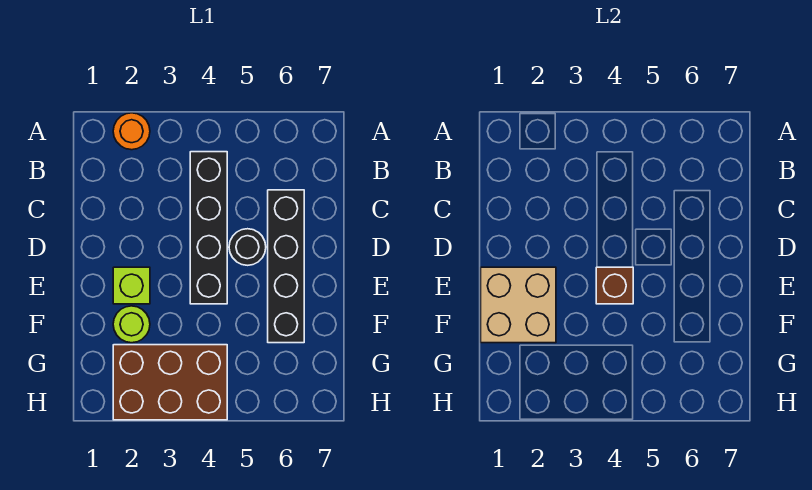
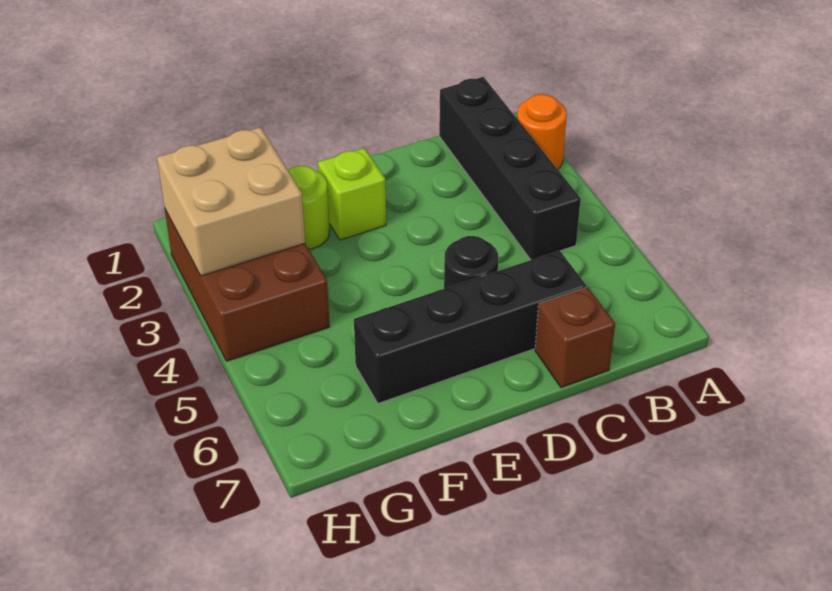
black brick B4:E4 level 1 -> black brick B1:B4 level 1
tan brick E1:F2 level 2 -> tan brick G2:H3 level 2
brown brick E4 level 2 -> brown brick C7 level 1

